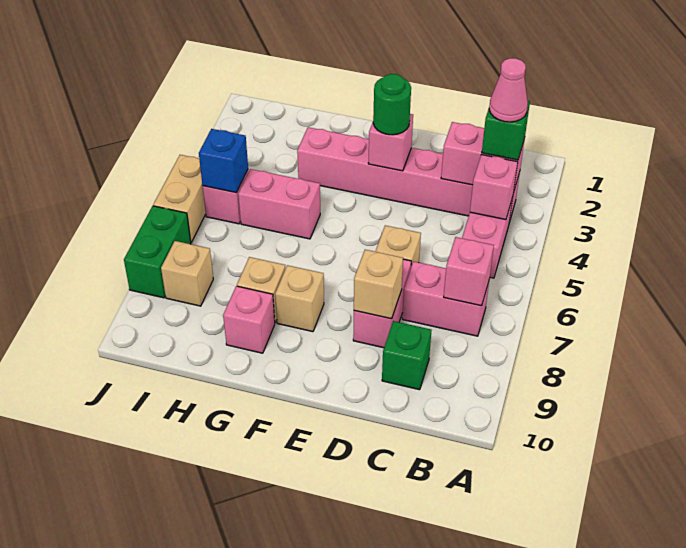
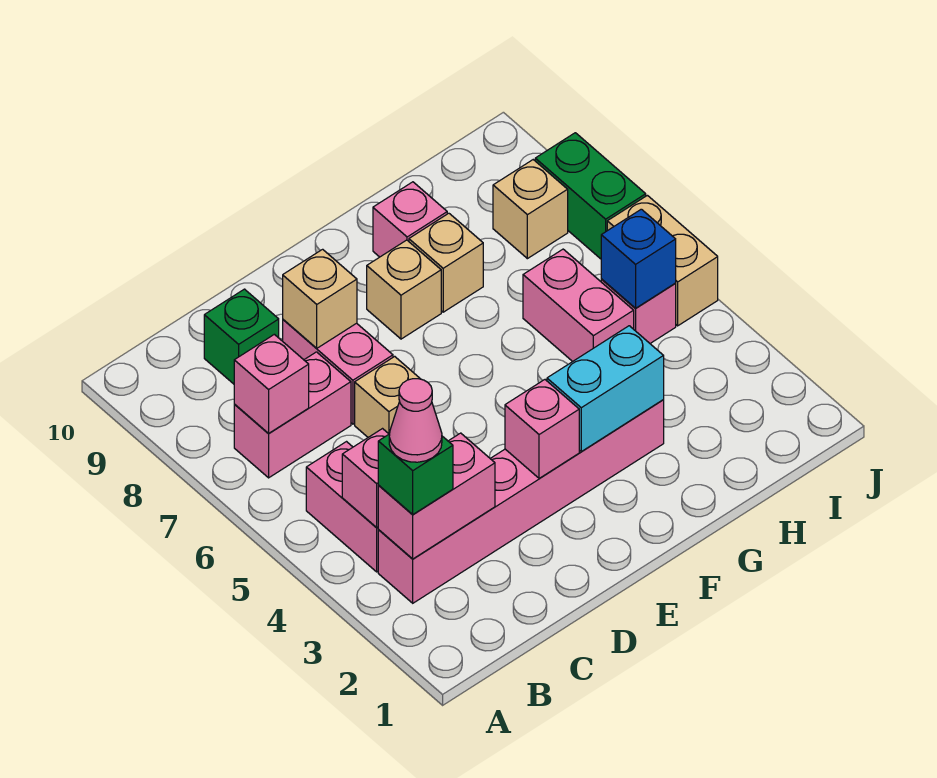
green round brick E3 level 3 -> none
none -> cyan brick F3:G3 level 2
pink brick G5:H5 level 1 -> pink brick H5:H6 level 1

